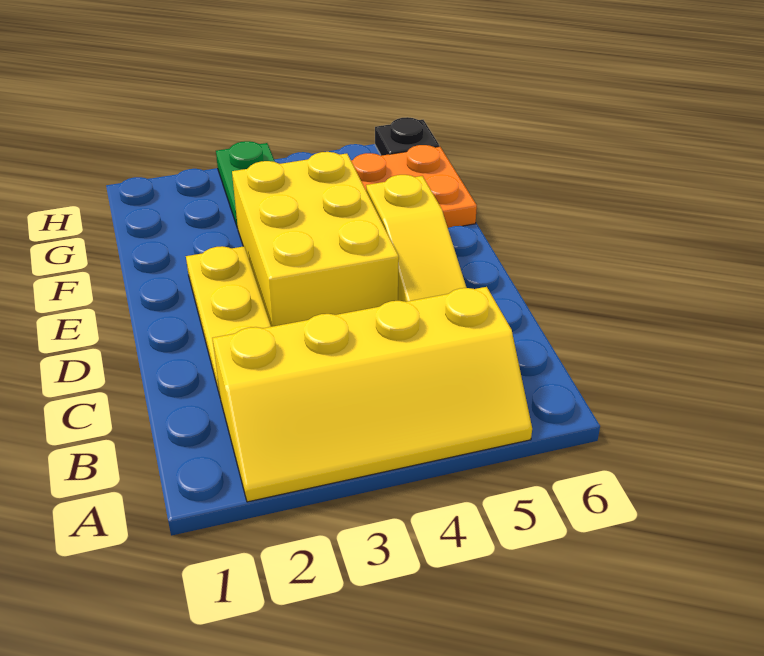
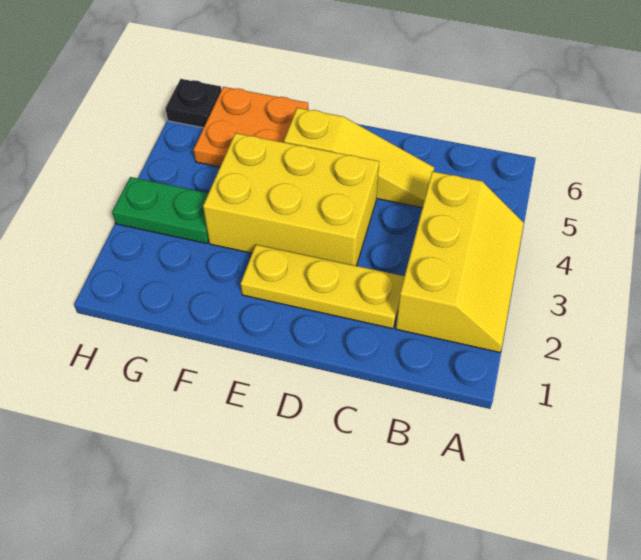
yellow slope A2:B5 level 1 top B -> yellow slope A2:B4 level 1 top B

